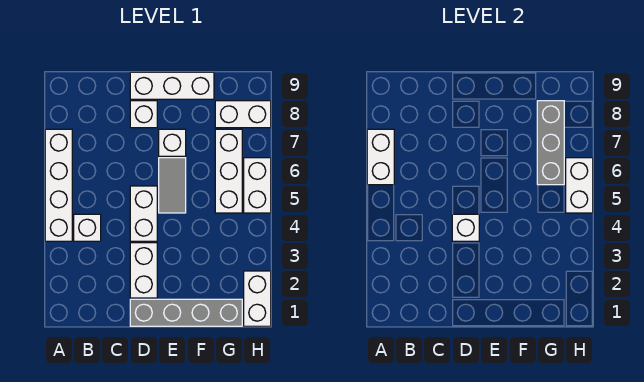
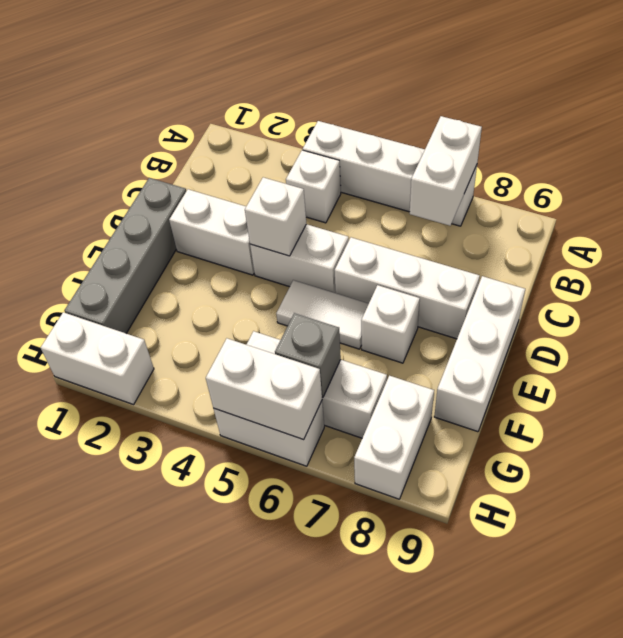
white brick A6:A7 level 2 -> white brick A7:B7 level 2
white brick D8 level 1 -> white brick D6:D8 level 1
grey tile E5:E6 level 1 -> white tile E5:E6 level 1
grey brick G6:G8 level 2 -> grey brick G6 level 2

